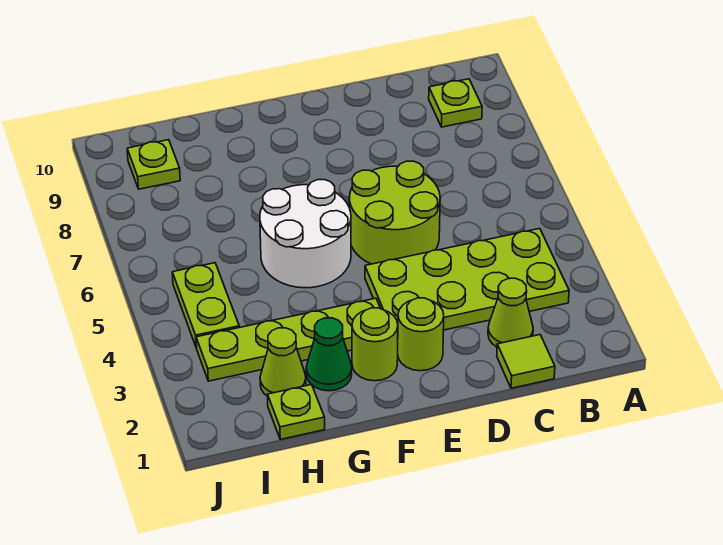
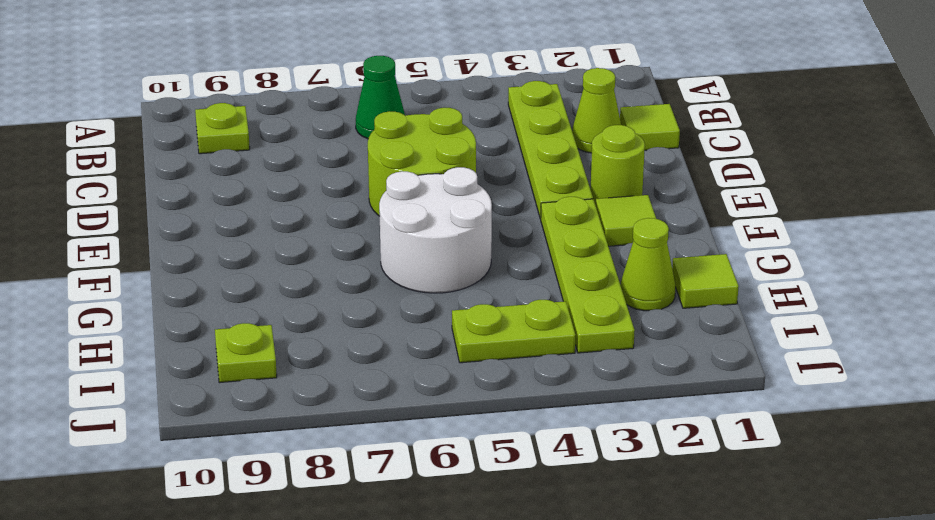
lime plate B3:E4 level 1 -> lime plate B3:E3 level 1
lime round brick F2 level 1 -> lime tile F2 level 1
green cone G2 level 1 -> green cone B6 level 1
lime plate H1 level 1 -> lime tile H1 level 1

